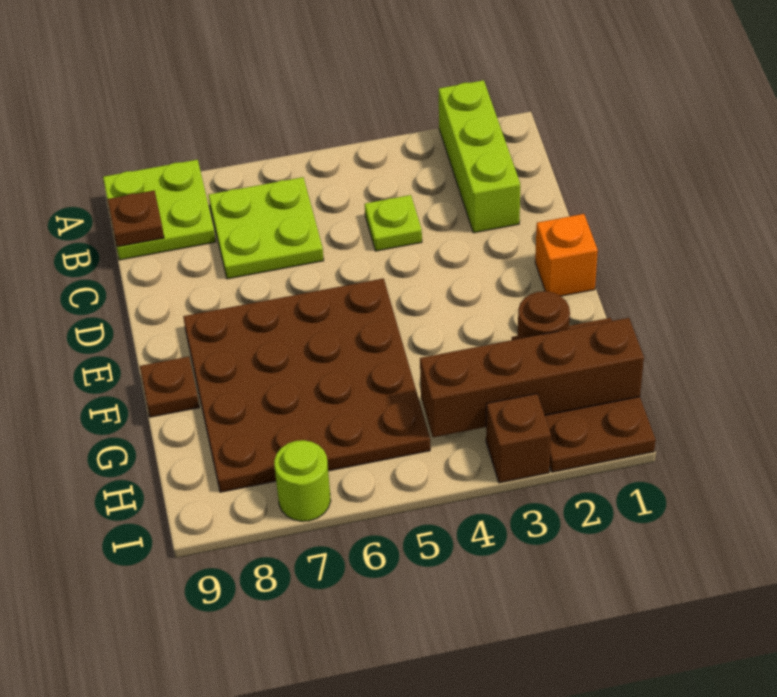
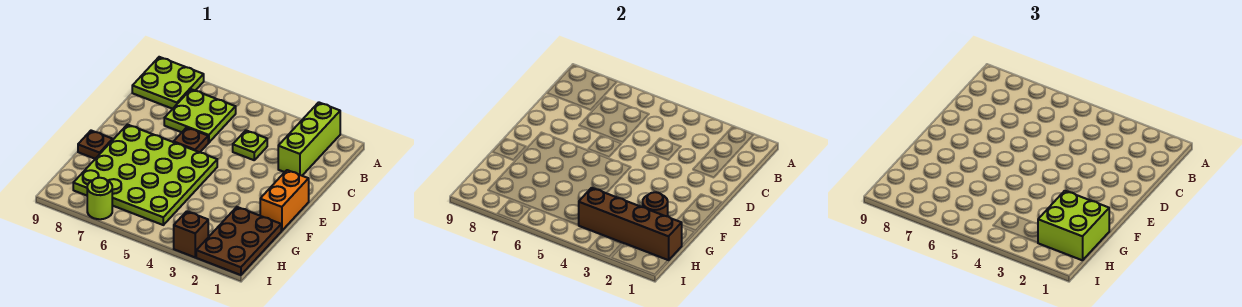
brown plate B9 level 2 -> brown plate D6 level 1
orange brick E1 level 1 -> orange brick E1:F1 level 1
brown plate E5:H8 level 1 -> lime plate E5:H8 level 1
none -> lime brick G1:H2 level 3

